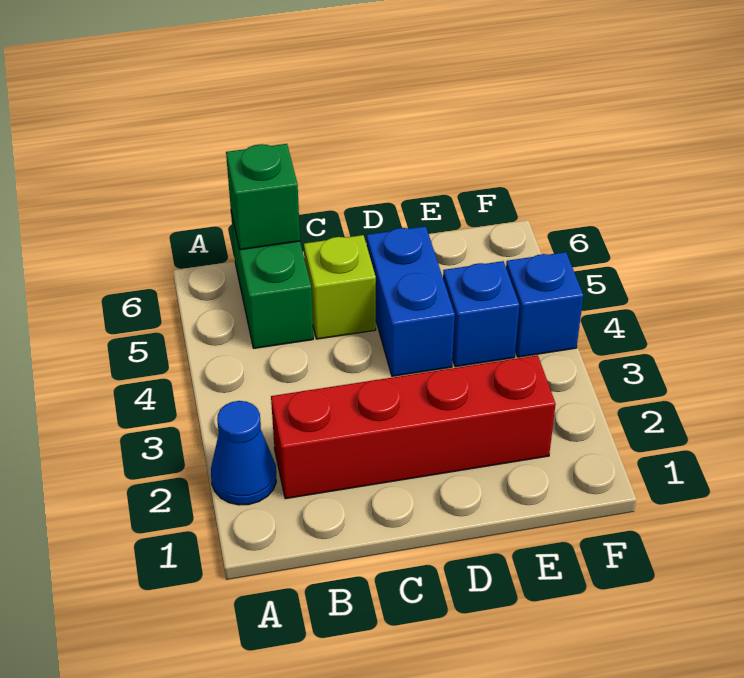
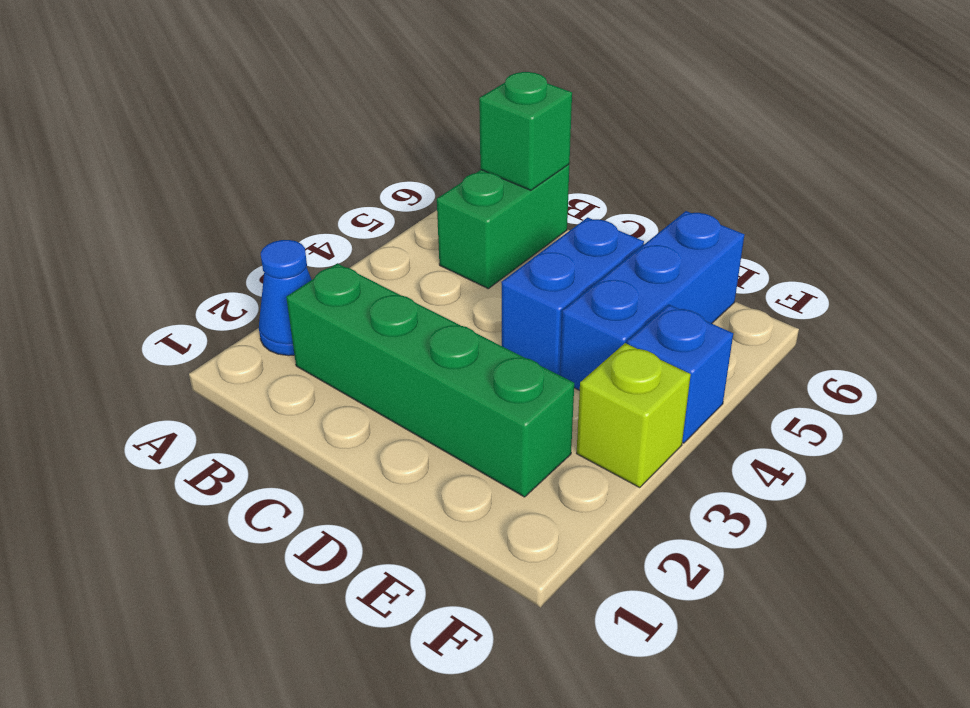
red brick B2:E2 level 1 -> green brick B2:E2 level 1
lime brick C5 level 1 -> lime brick F3 level 1
blue brick E4 level 1 -> blue brick E4:E6 level 1

